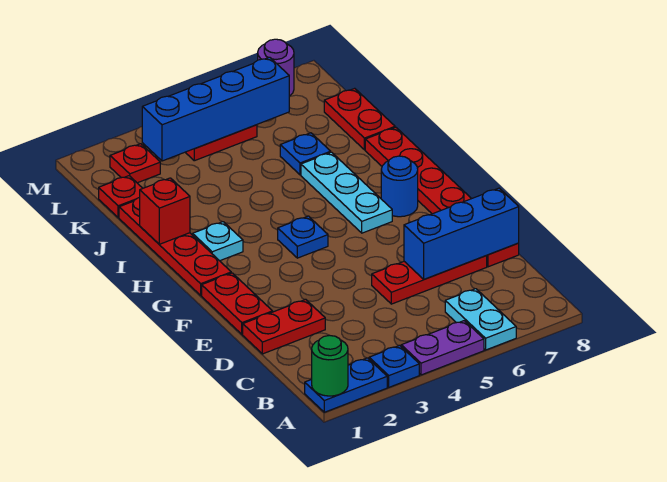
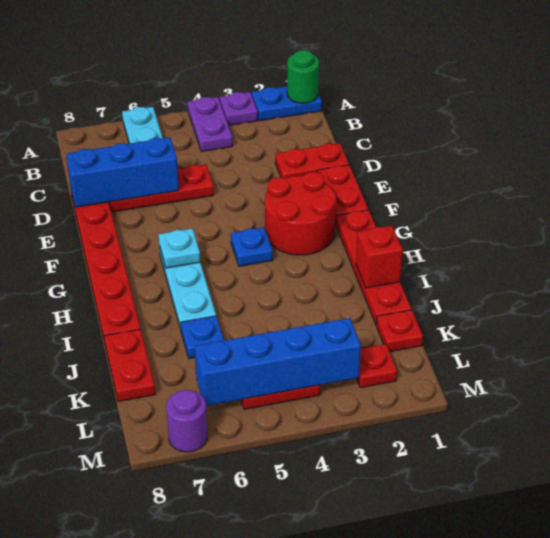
blue plate A3 level 1 -> purple plate A3 level 1
purple plate A4:A5 level 1 -> purple plate A4:B4 level 1
none -> red round brick F2:G3 level 1
blue round brick G7 level 1 -> none
cyan plate H2 level 1 -> cyan plate G6 level 2

